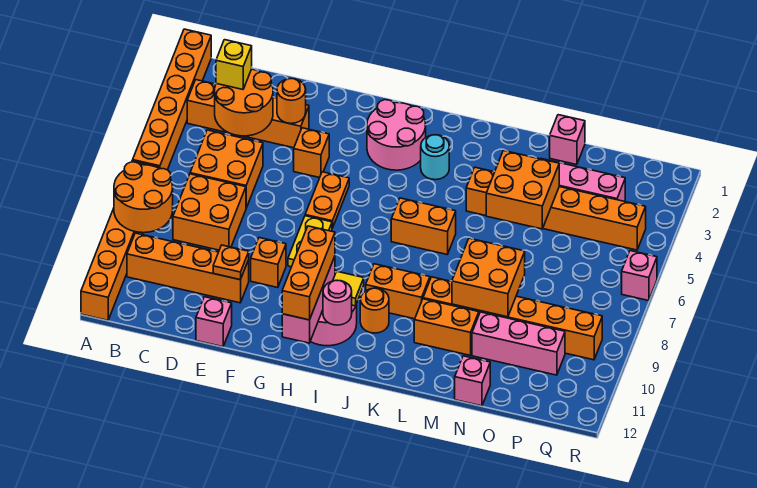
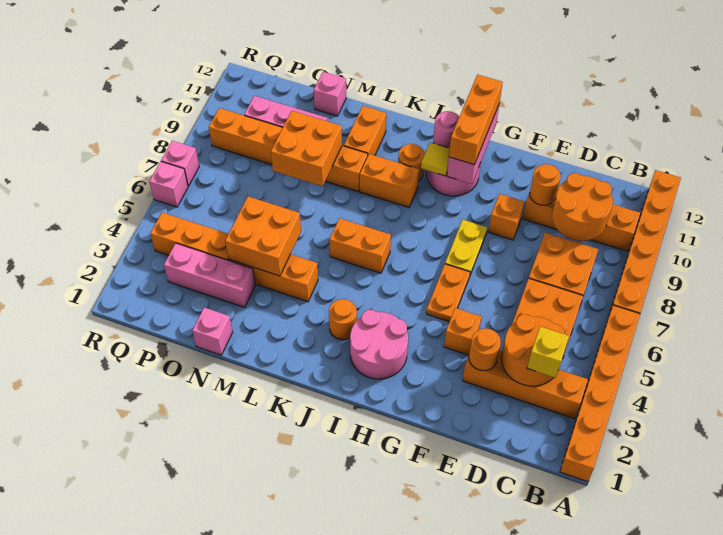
orange round brick A8:B9 level 2 -> orange round brick C9:D10 level 2
orange plate E10 level 2 -> orange round brick E10 level 2
pink brick E12 level 1 -> pink brick R7 level 1
cyan round brick J3 level 1 -> orange round brick J3 level 1
orange brick L10:M10 level 1 -> orange brick L10:L11 level 1

